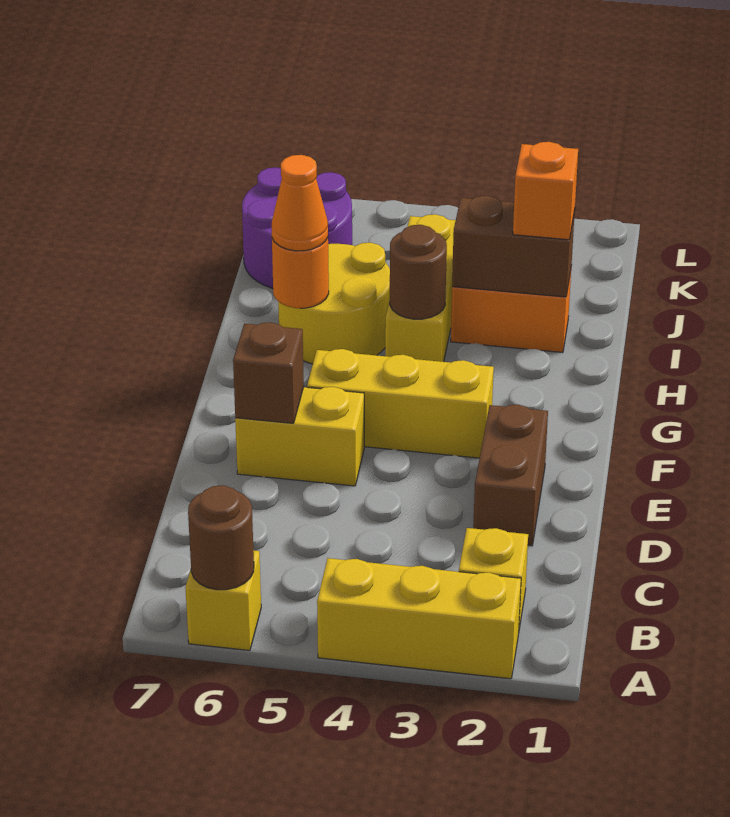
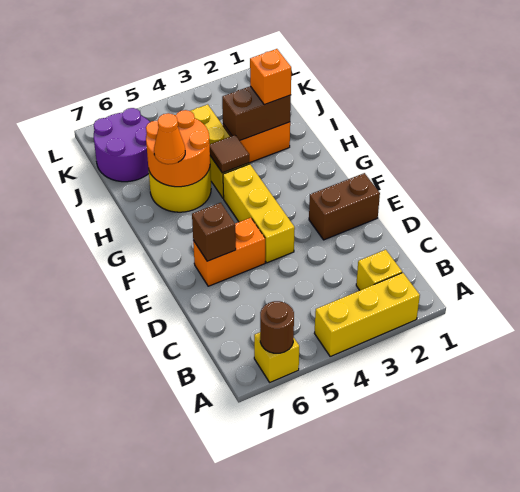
brown brick D2:E2 level 1 -> brown brick E1:E2 level 1
yellow brick E5:E6 level 1 -> orange brick E5:E6 level 1
yellow brick F3:F5 level 1 -> yellow brick E4:G4 level 1
brown round brick H4 level 2 -> brown tile H4 level 2
orange round brick H6 level 2 -> orange round brick H5:I6 level 2

